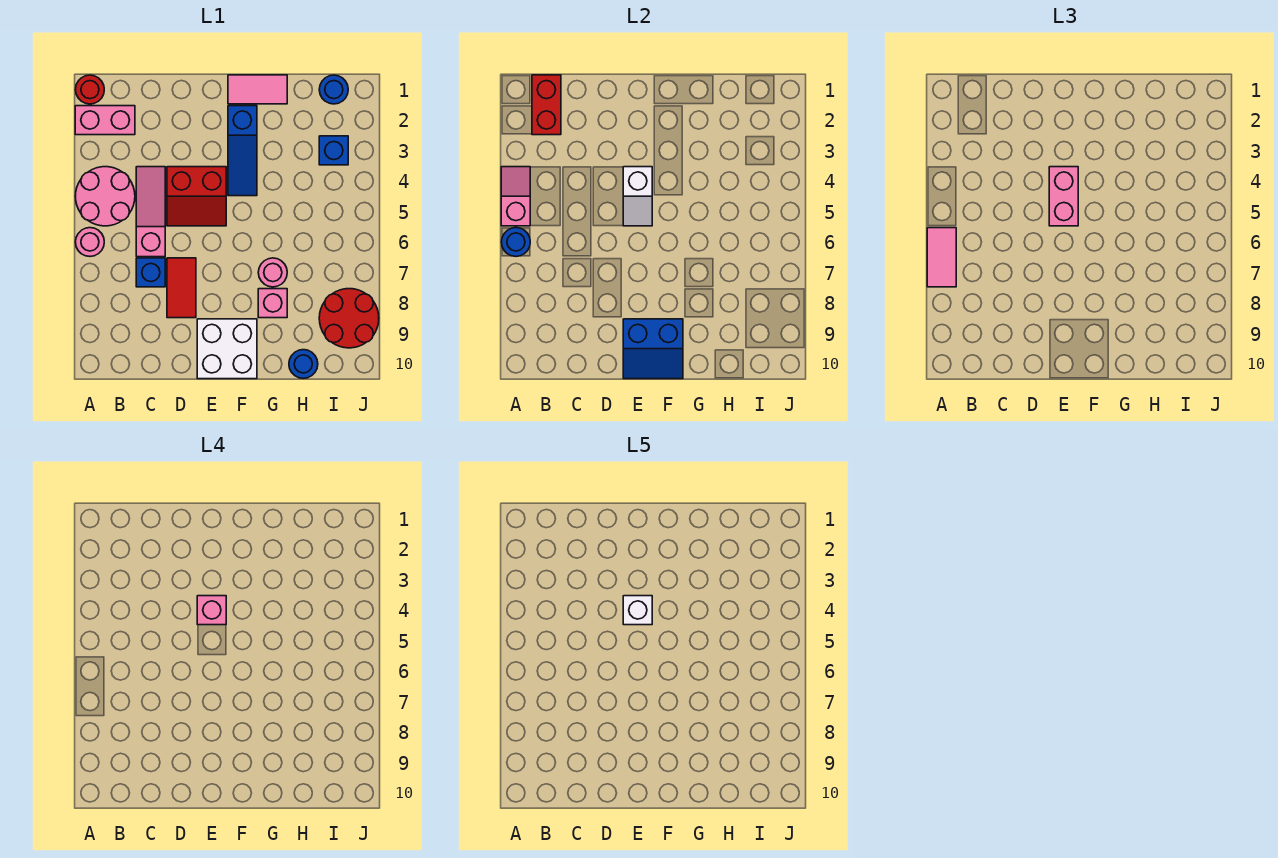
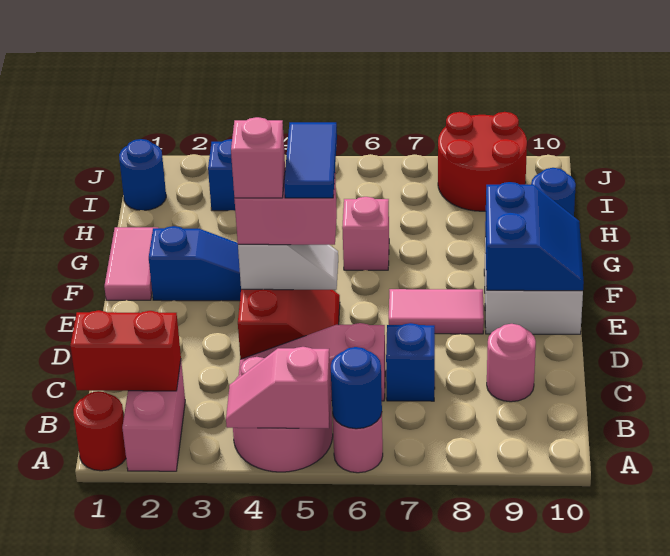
pink tile A6:A7 level 3 -> pink tile E7:E8 level 1
red tile D7:D8 level 1 -> none
white brick E4 level 5 -> none
none -> blue tile E5:F5 level 4
pink round brick G7 level 1 -> pink round brick C9 level 1
pink brick G8 level 1 -> pink brick G6 level 1

